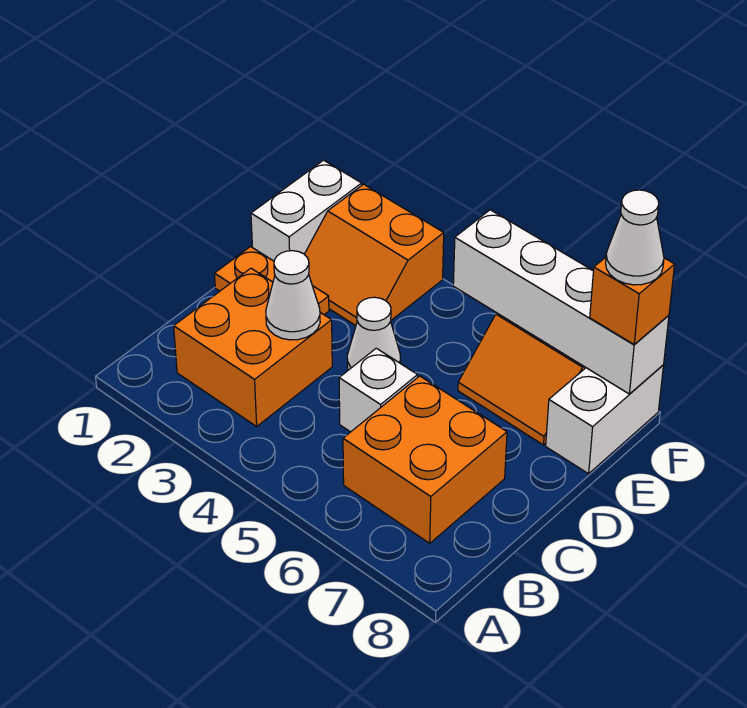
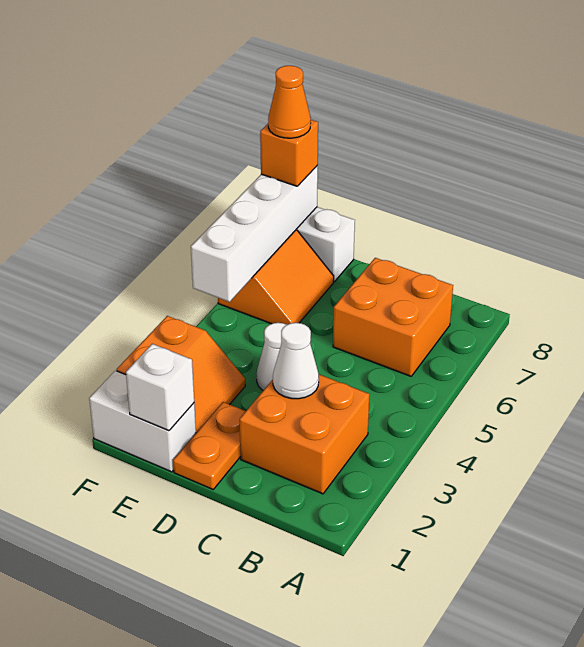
white brick C5 level 1 -> white brick E1 level 2
white cone F8 level 4 -> orange cone F8 level 4

